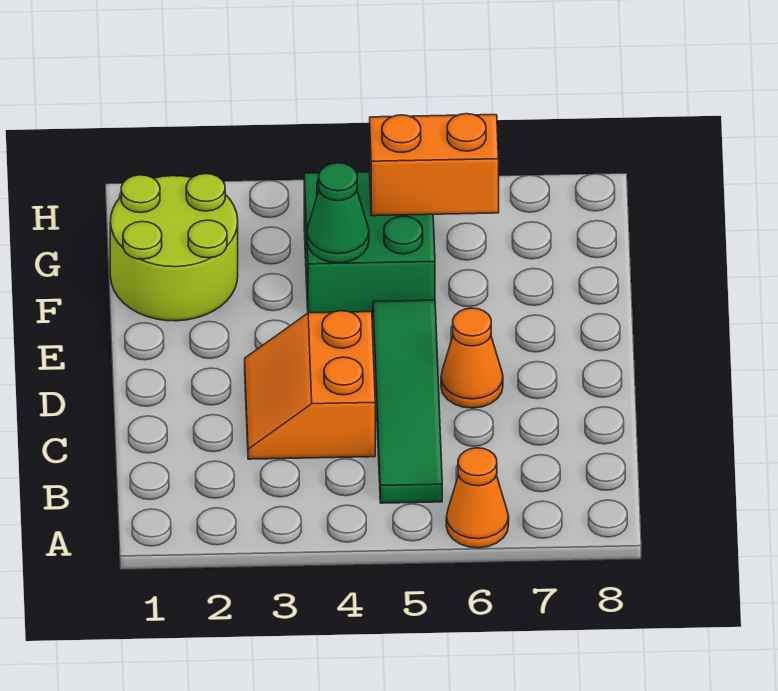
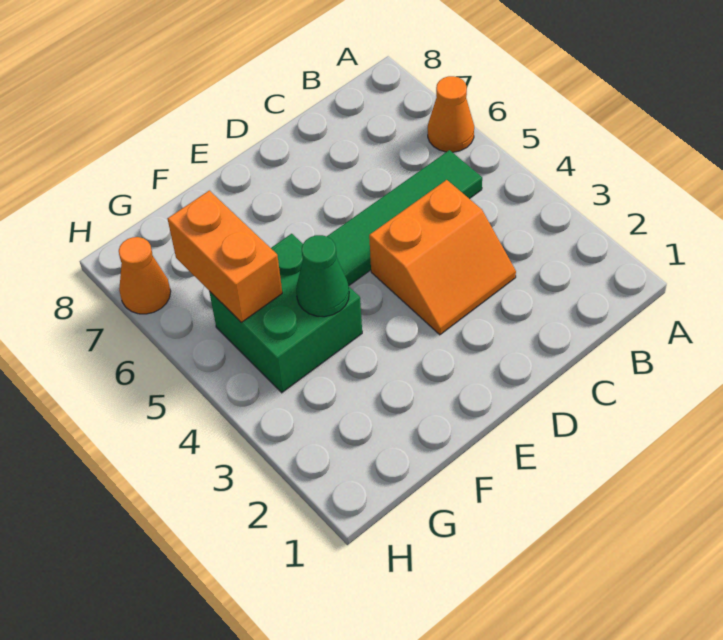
orange cone D6 level 1 -> orange cone H7 level 1
lime round brick F1:G2 level 1 -> none

